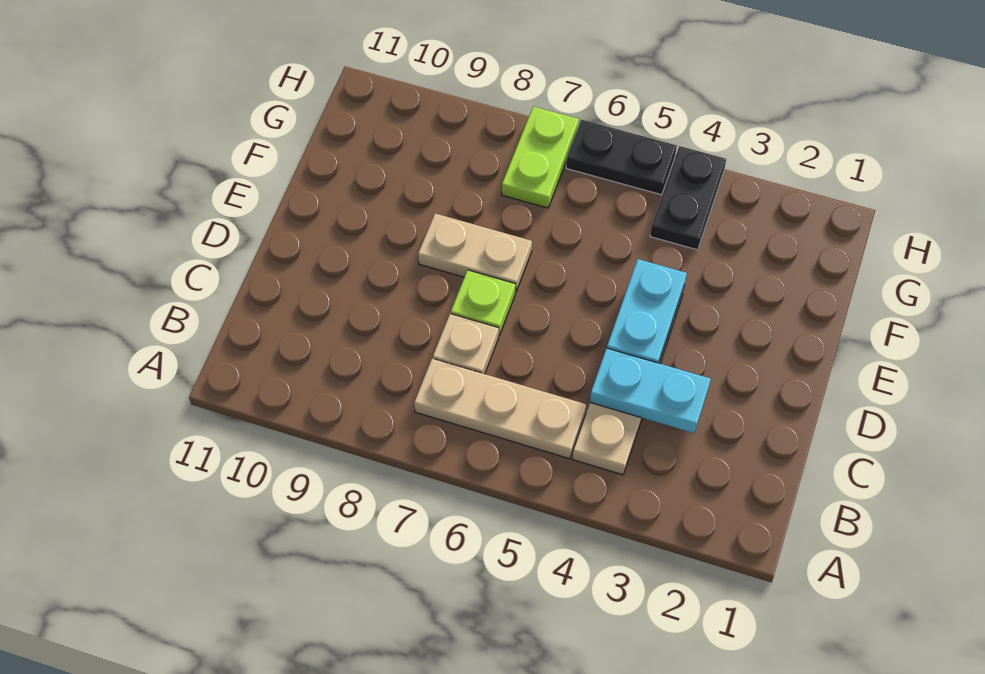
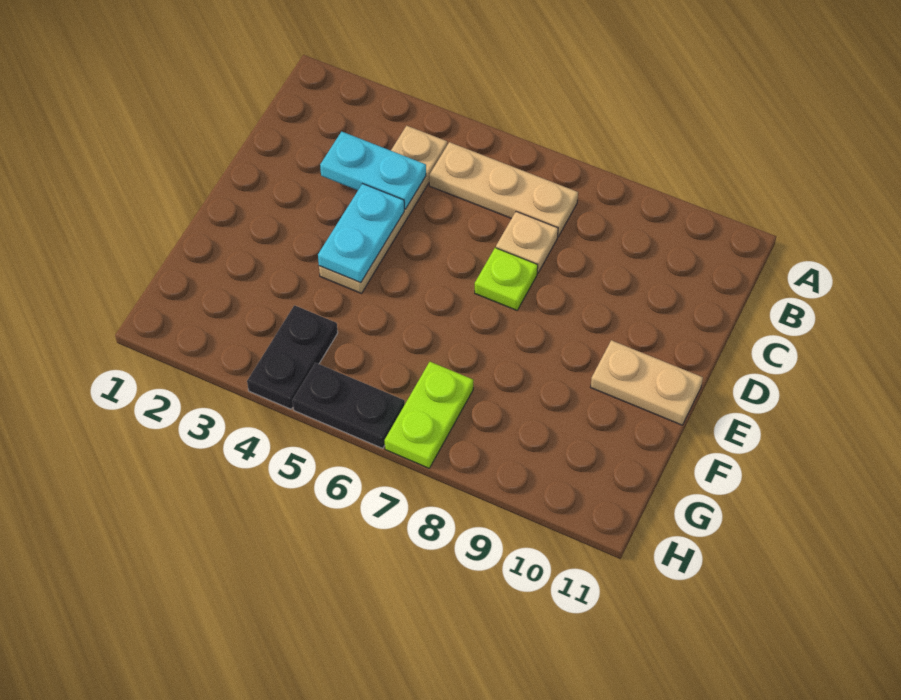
tan plate E7:E8 level 1 -> tan plate E10:E11 level 1

